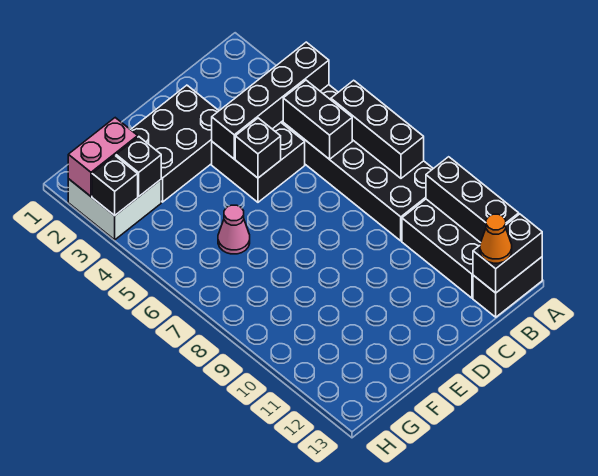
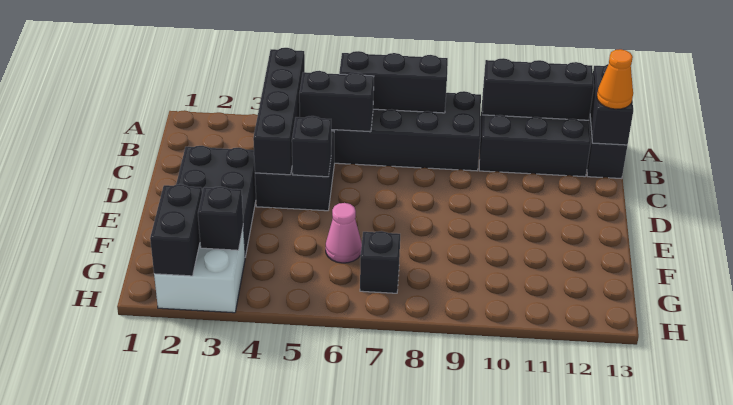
pink brick G2:H2 level 2 -> black brick G2:H2 level 2
black brick H3 level 2 -> black brick G7 level 1

